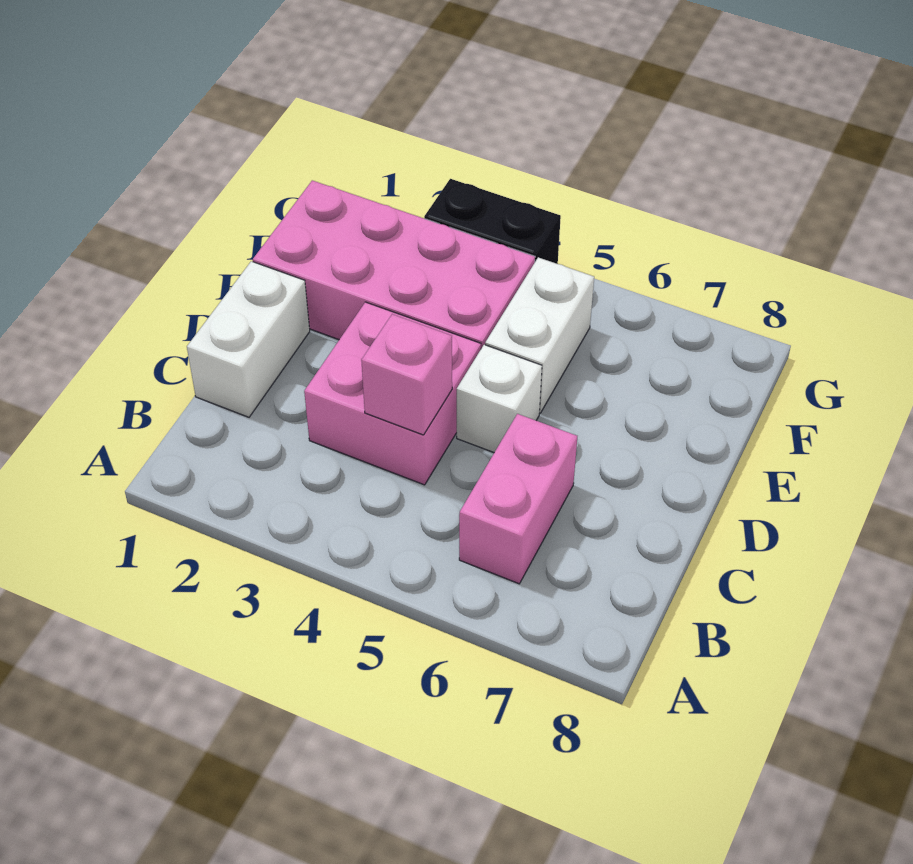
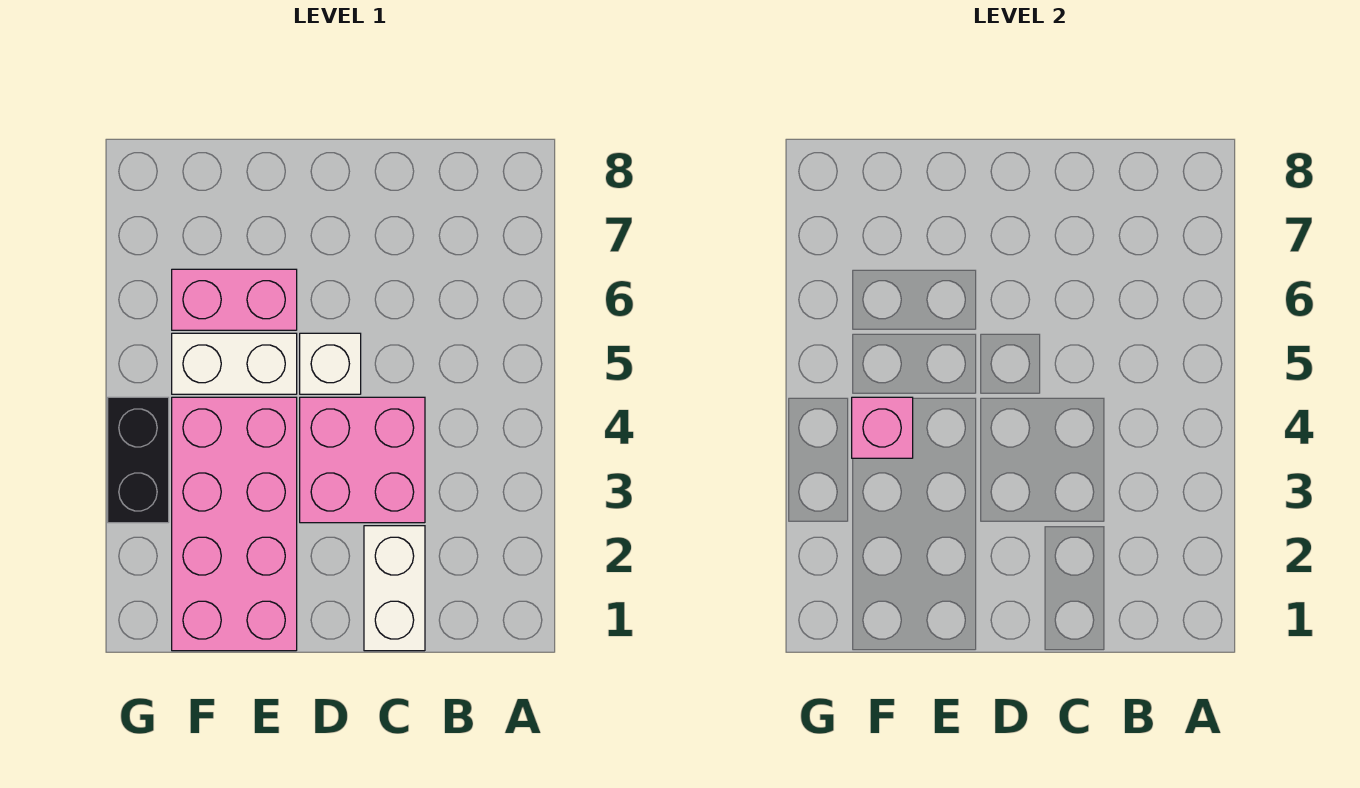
pink brick B6:C6 level 1 -> pink brick E6:F6 level 1
white brick C1:D1 level 1 -> white brick C1:C2 level 1
pink brick C4 level 2 -> pink brick F4 level 2

